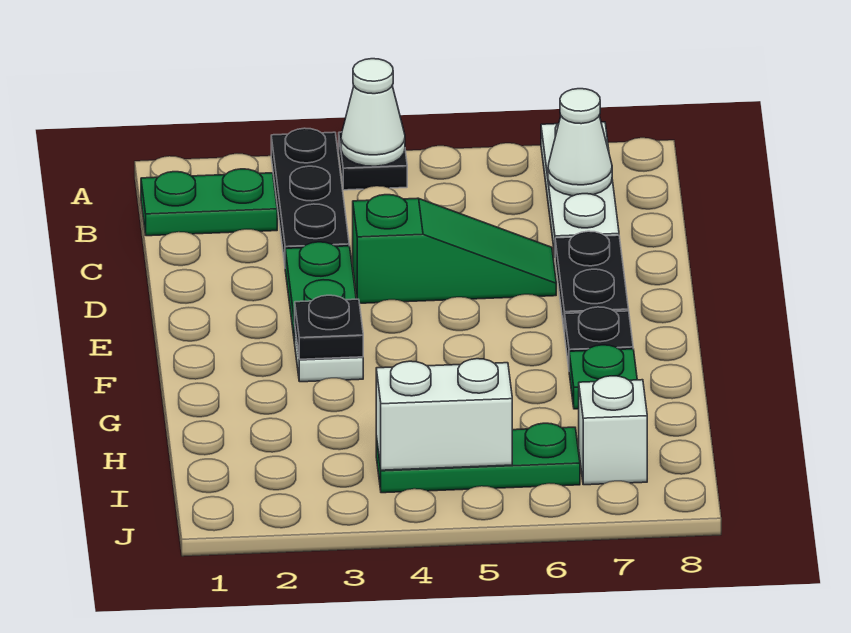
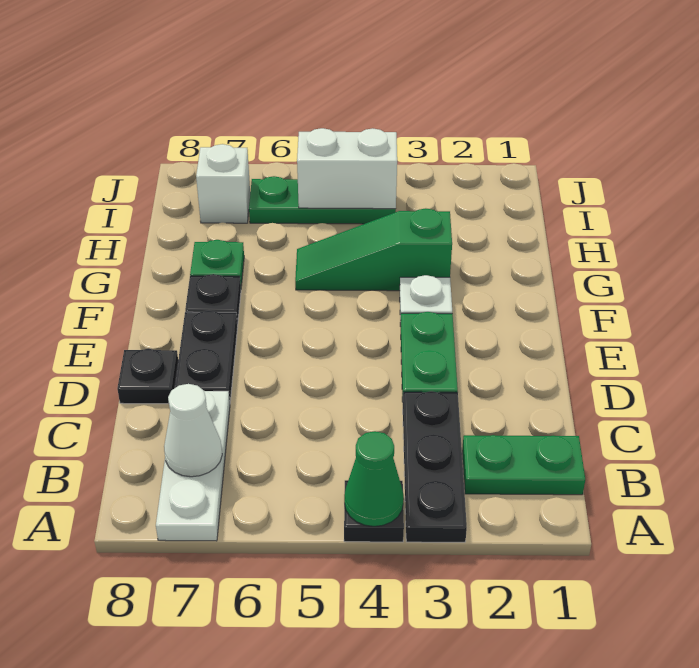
white cone A4 level 2 -> green cone A4 level 2
green slope D4:D6 level 1 top 4 -> green slope G3:G5 level 1 top 3
black plate F3 level 2 -> black plate D8 level 1

